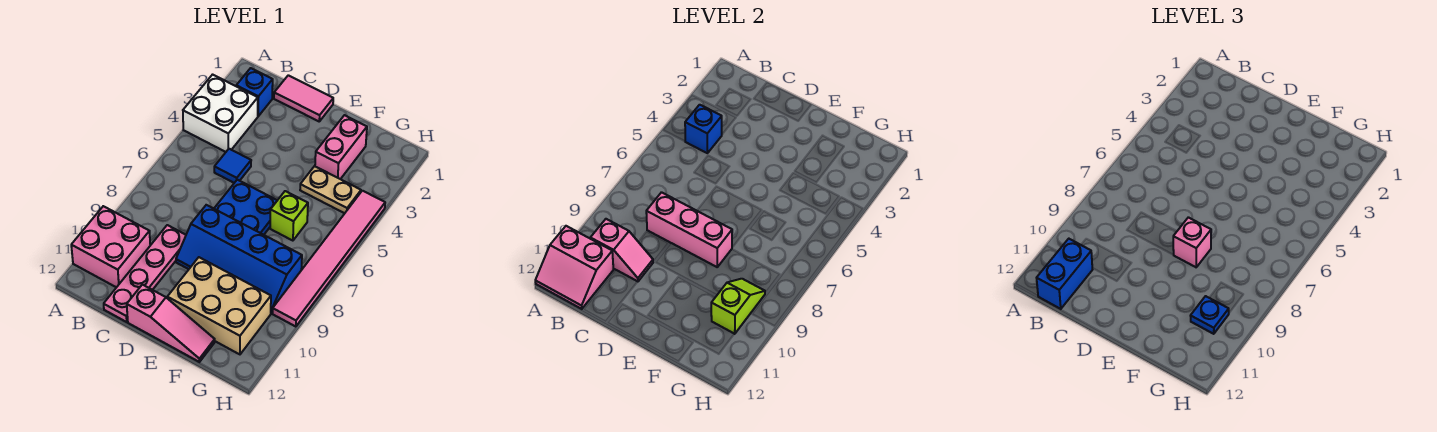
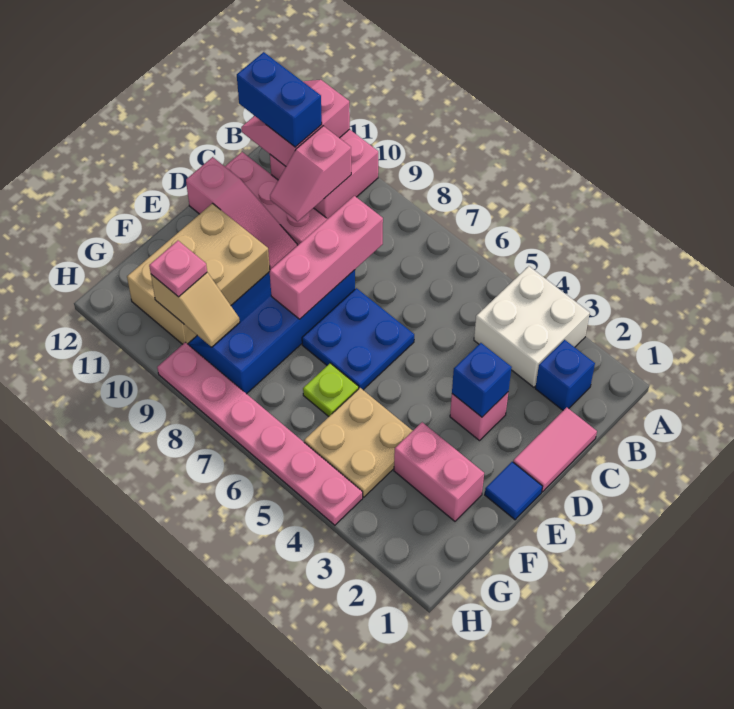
blue brick B4 level 2 -> blue brick D3 level 2
blue tile C5 level 1 -> blue tile E1 level 1
pink slope D12:F12 level 1 top D -> pink slope D10:D12 level 1 top 12
pink brick E8 level 3 -> pink brick D3 level 1
tan plate F4:G4 level 1 -> tan plate F4:G5 level 1
lime brick F6 level 1 -> lime plate F6 level 1
lime slope G9:G10 level 2 top 10 -> tan slope G9:G10 level 2 top 10
blue plate G10 level 3 -> pink plate G10 level 3
pink tile H4:H9 level 1 -> pink plate H4:H9 level 1

